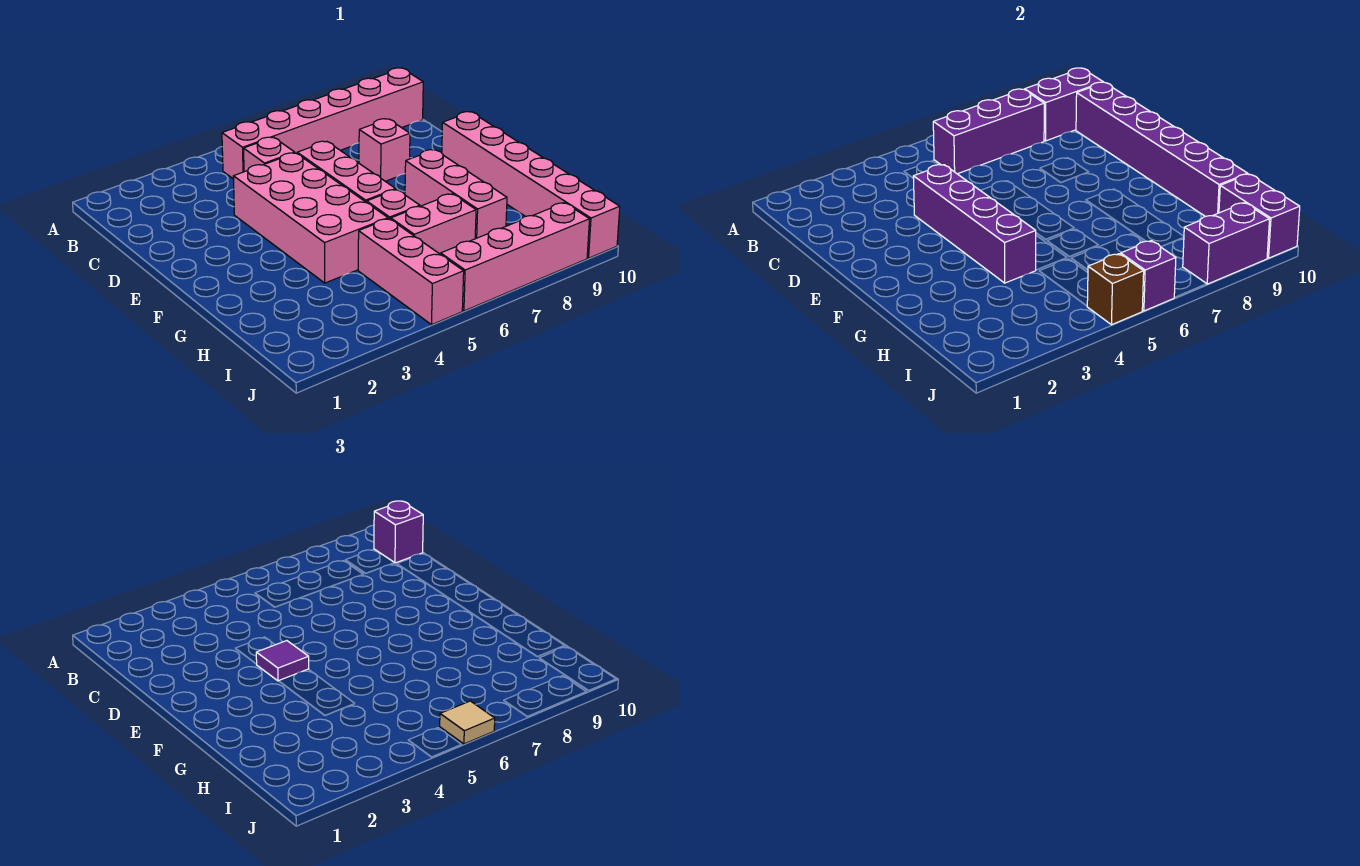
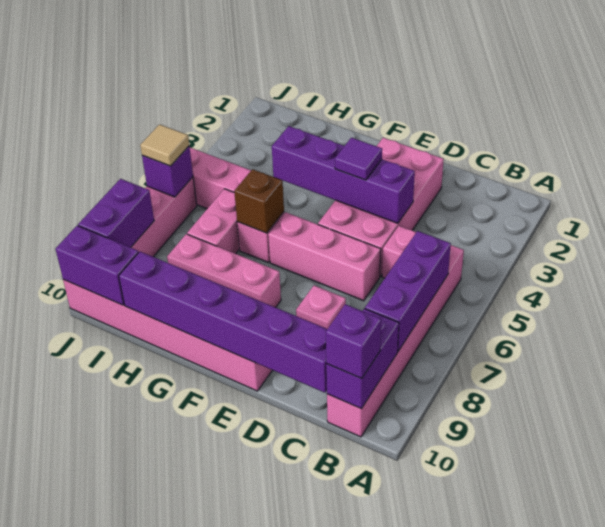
pink brick D4:G5 level 1 -> pink brick D2:E5 level 1
brown brick J5 level 2 -> brown brick G6 level 2

